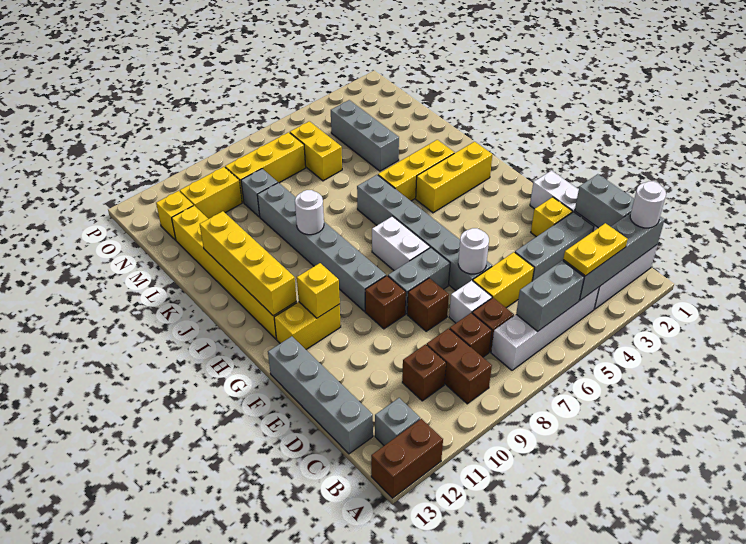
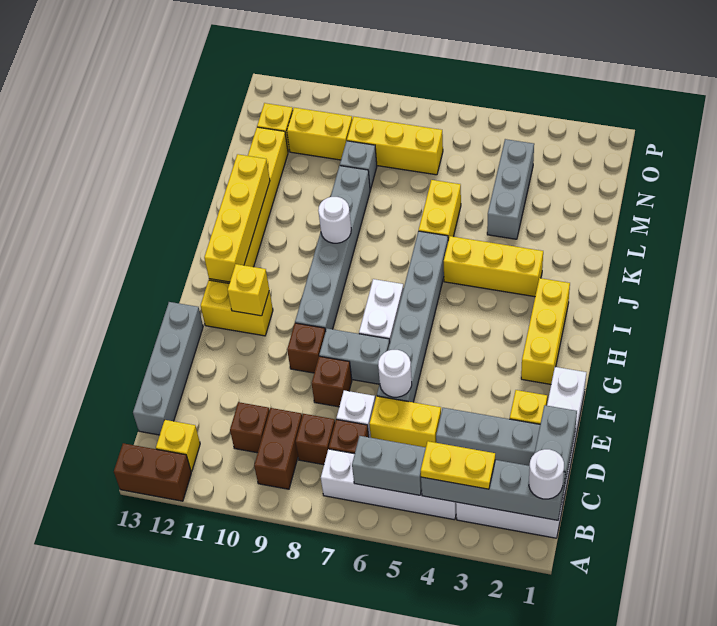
grey brick B12 level 1 -> yellow brick B12 level 1
yellow brick I2:I4 level 1 -> yellow brick G2:I2 level 1
yellow brick M6:N6 level 1 -> yellow brick K6:L6 level 1

